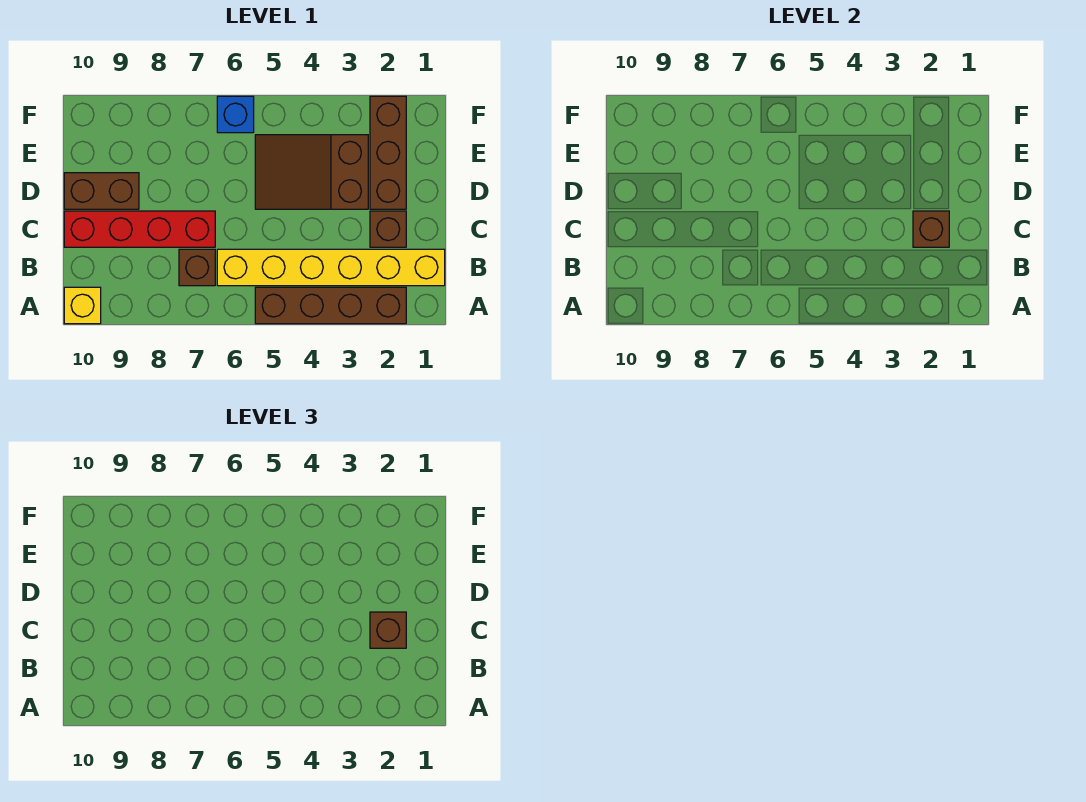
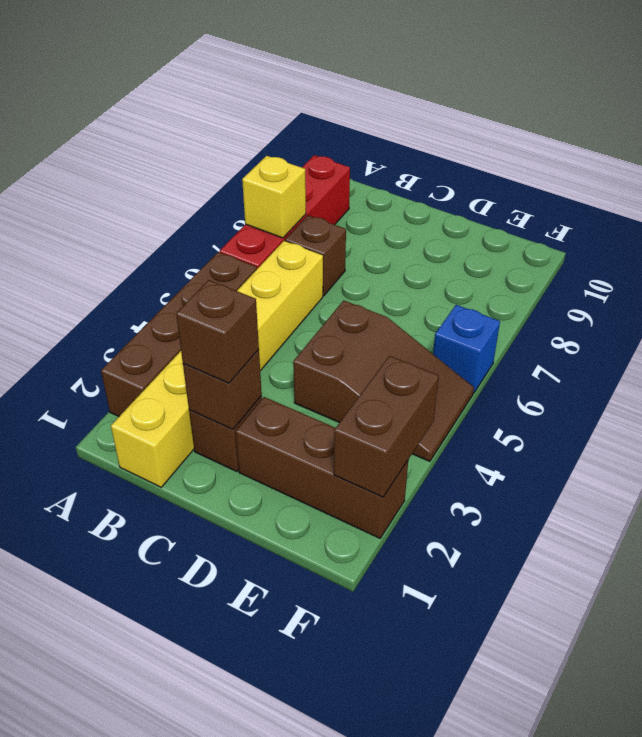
yellow brick A10 level 1 -> yellow brick A7 level 2
red brick C7:C10 level 1 -> red brick A6:A9 level 1
brown slope D3:E5 level 1 top 3 -> brown slope D4:F5 level 1 top D
brown brick D9:D10 level 1 -> brown brick F2:F3 level 2

